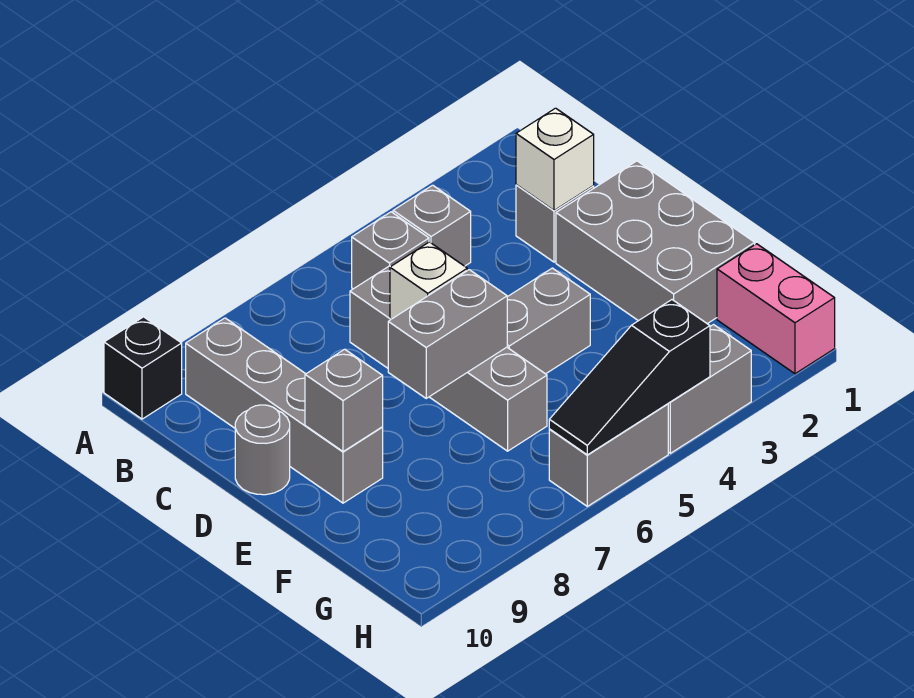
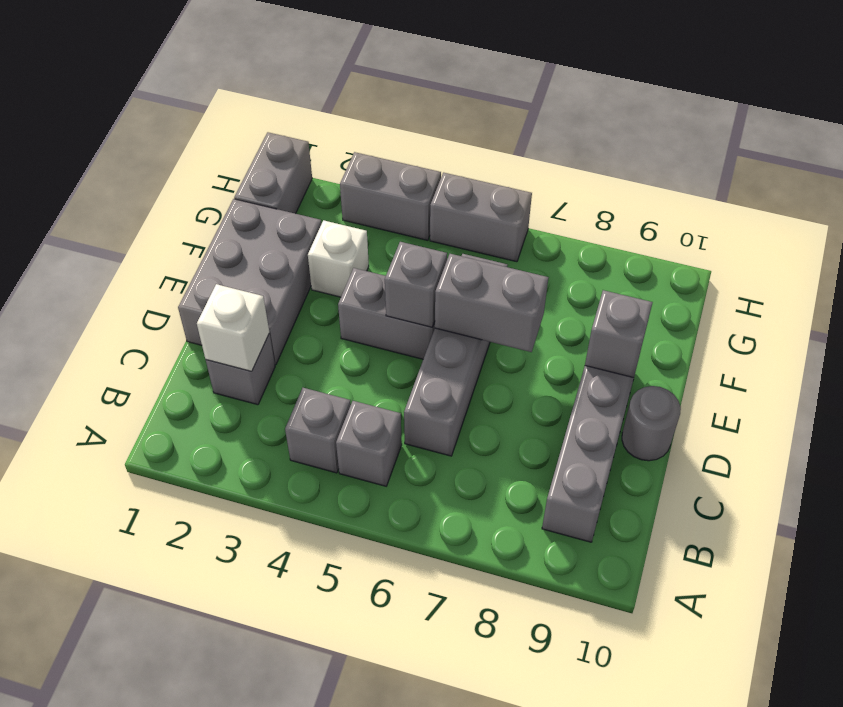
black brick A10 level 1 -> none
white brick D6 level 2 -> white brick F3 level 1
none -> grey brick E5 level 2
pink brick G1:H1 level 1 -> grey brick G1:H1 level 1
black slope H4:H6 level 2 top 4 -> none

